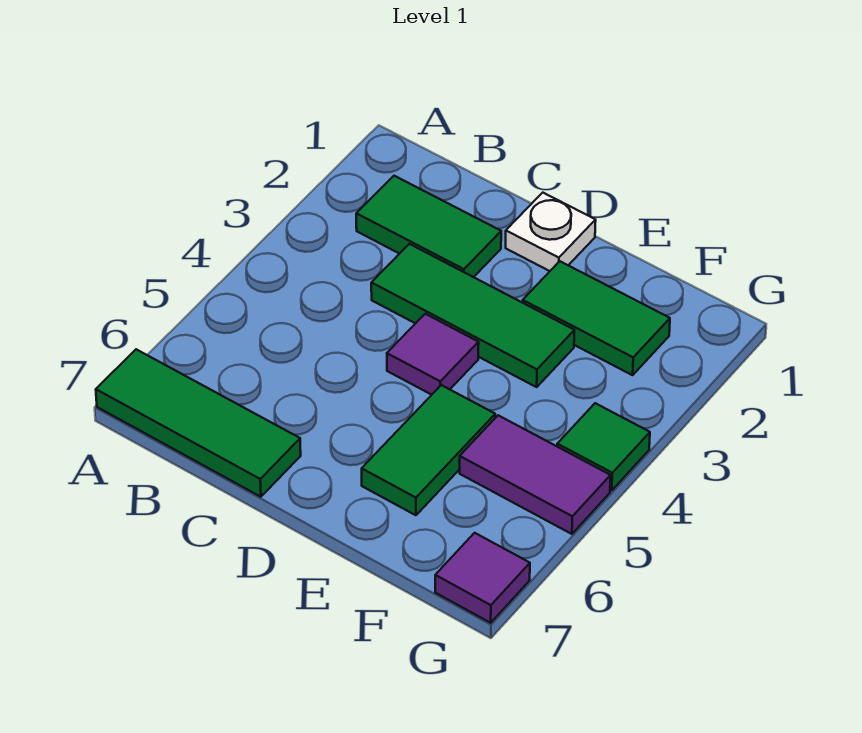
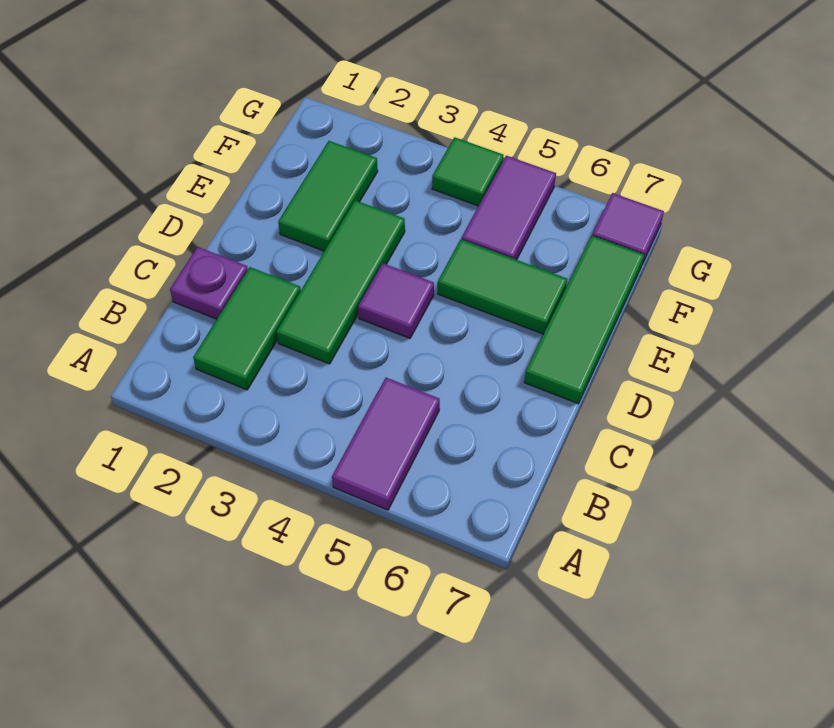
none -> purple tile A5:B5 level 1
green tile A7:C7 level 1 -> green tile D7:F7 level 1
none -> purple plate C1 level 1
white plate D1 level 1 -> none

